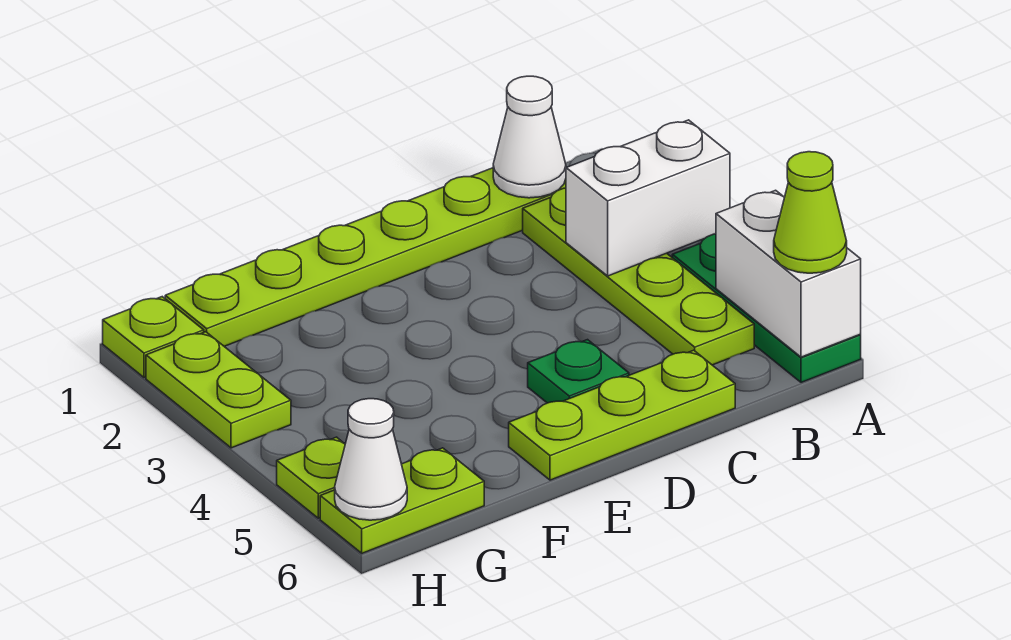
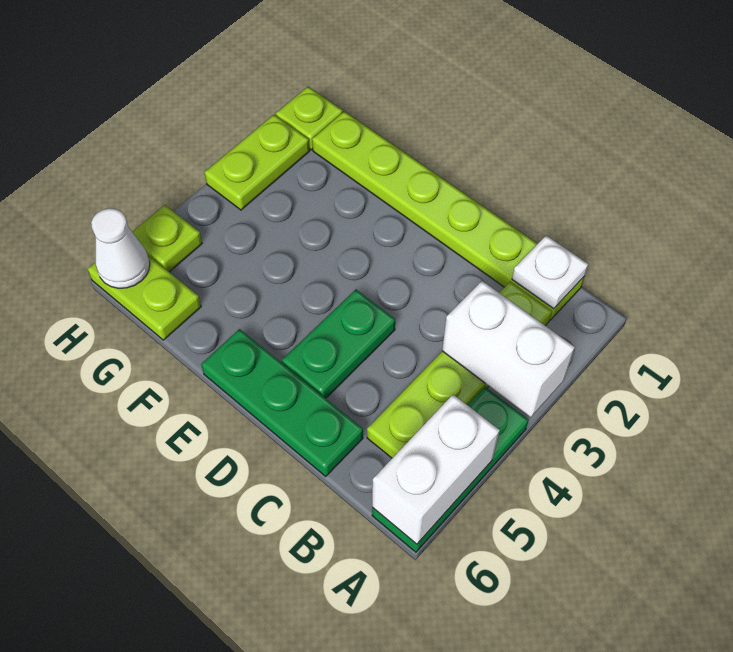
lime cone A6 level 3 -> none
white cone B1 level 2 -> white plate B1 level 2
lime plate C6:E6 level 1 -> green plate C6:E6 level 1
green plate D5 level 1 -> green plate D4:D5 level 1

